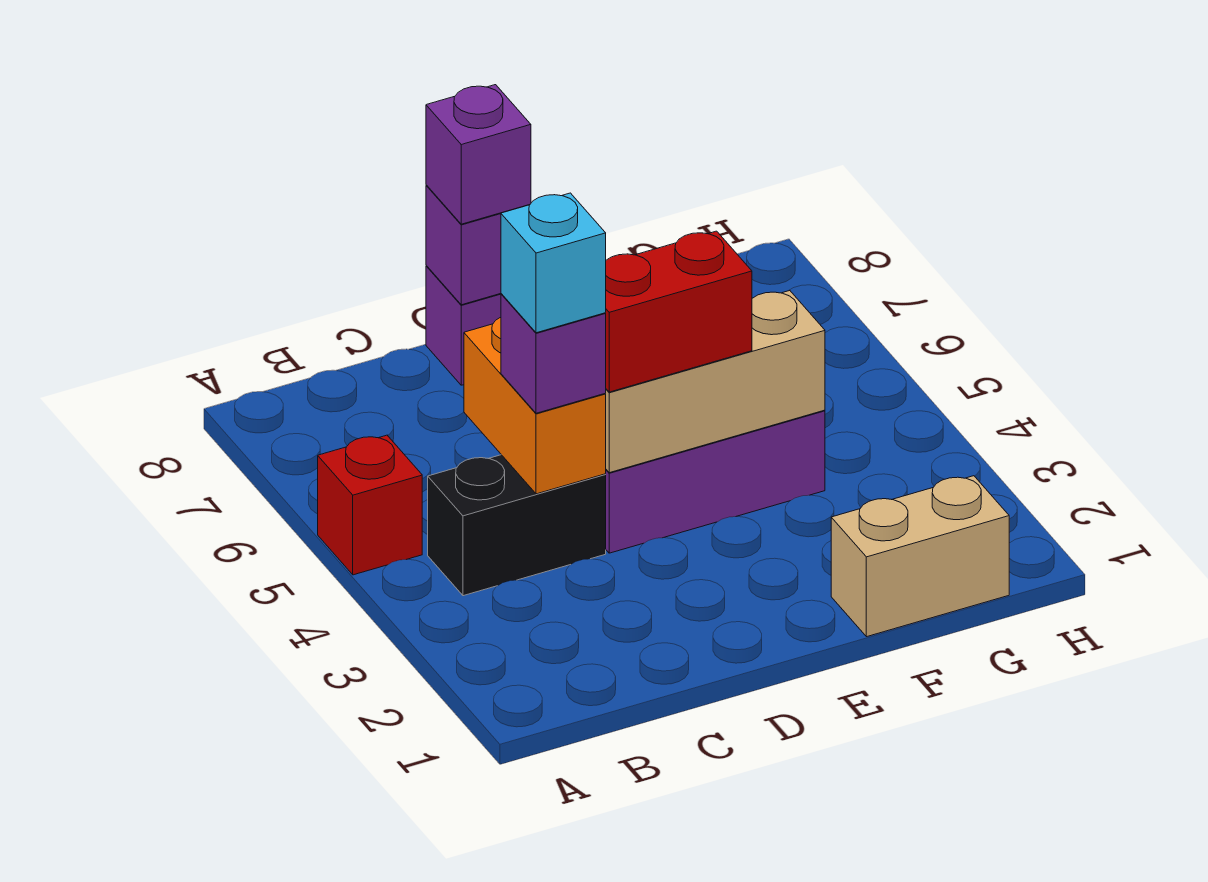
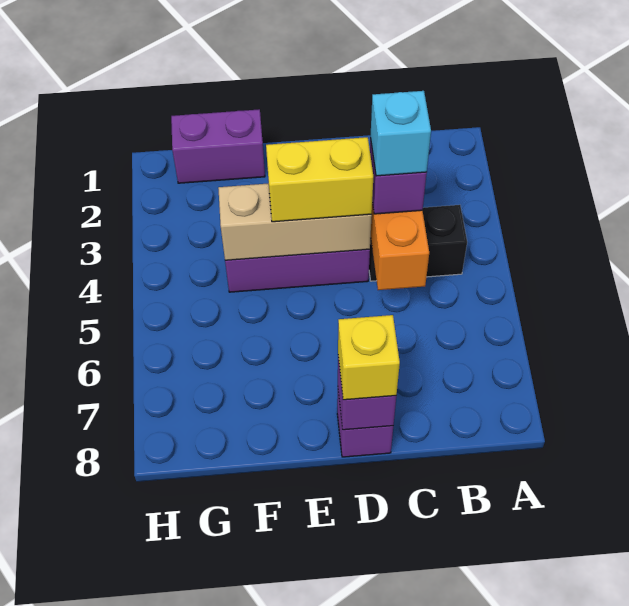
red brick A5 level 1 -> none
red brick D4:E4 level 3 -> yellow brick D4:E4 level 3
purple brick D8 level 3 -> yellow brick D8 level 3
tan brick F1:G1 level 1 -> purple brick F1:G1 level 1

